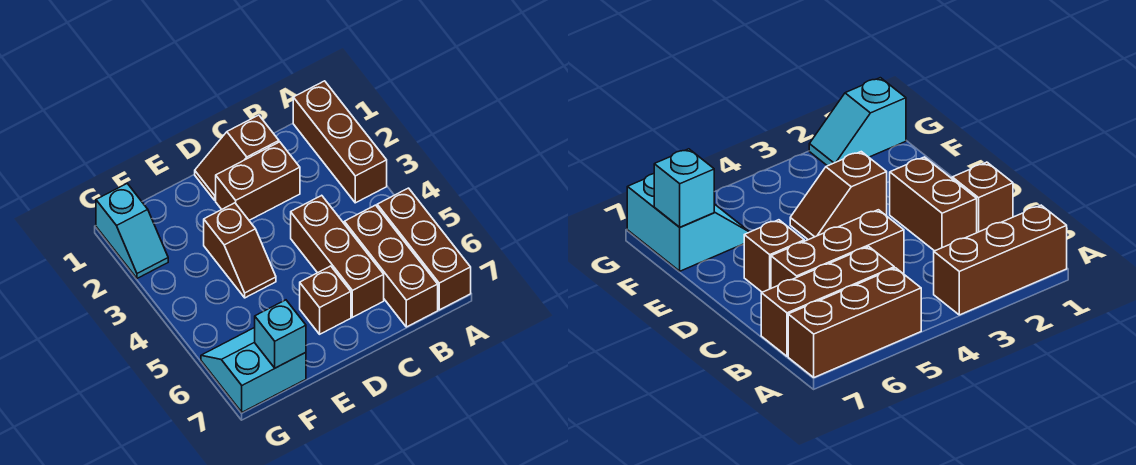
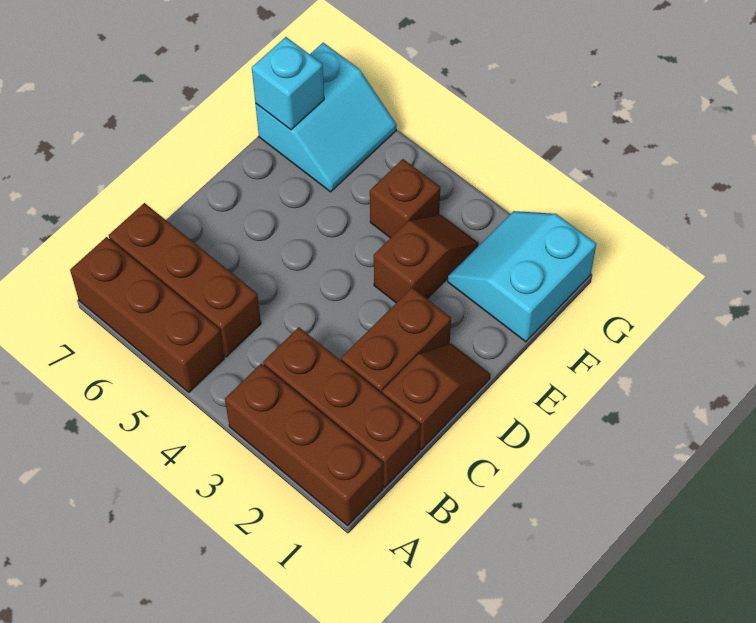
brown brick C4:C6 level 1 -> brown brick B1:B3 level 1
brown brick D6 level 1 -> brown brick F4 level 1
brown slope E3:E4 level 1 top 3 -> brown slope E3:F3 level 1 top E
cyan slope G1:G2 level 1 top 1 -> cyan slope F1:G2 level 1 top 1

